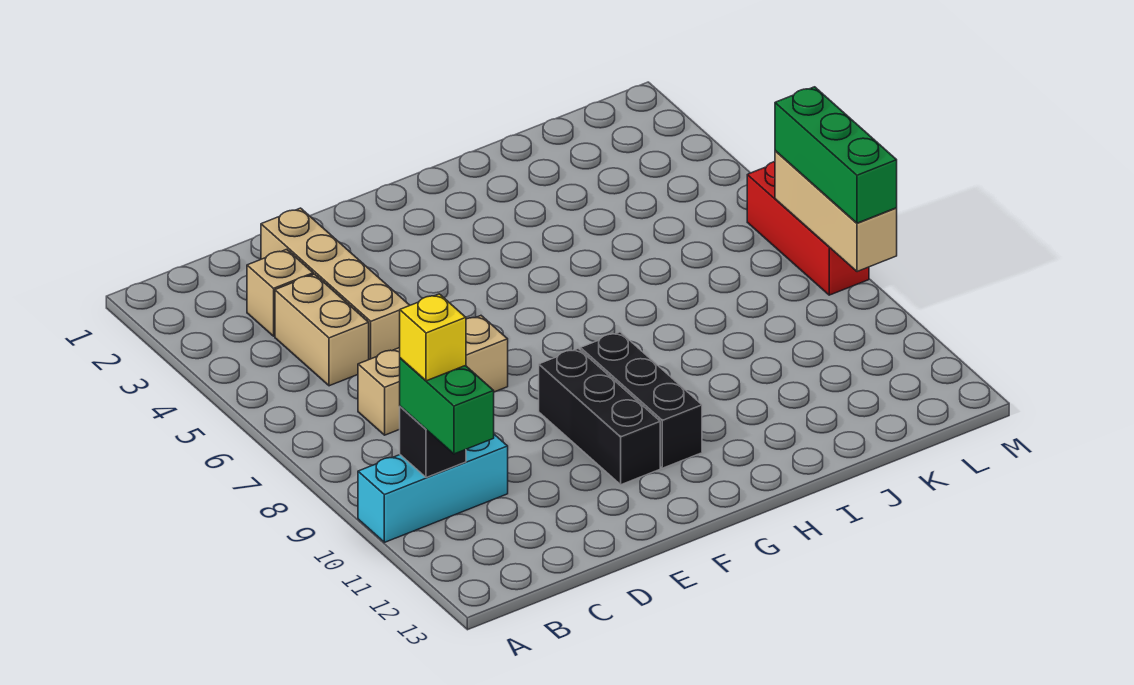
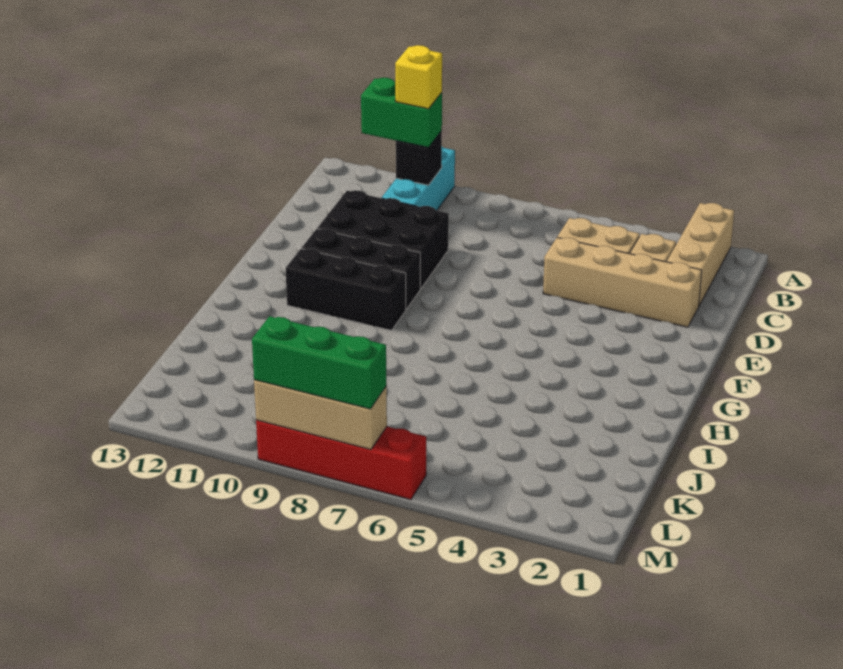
tan brick C7:E7 level 1 -> tan brick A2:C2 level 1
none -> black brick D9:E11 level 1
red brick M6:M8 level 1 -> red brick M6:M9 level 1

